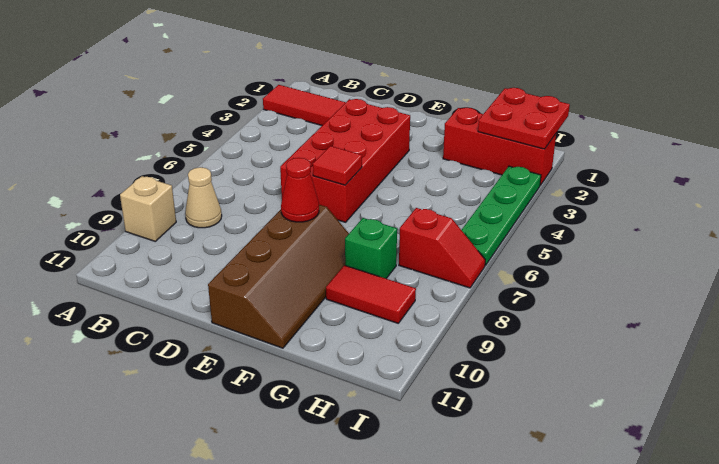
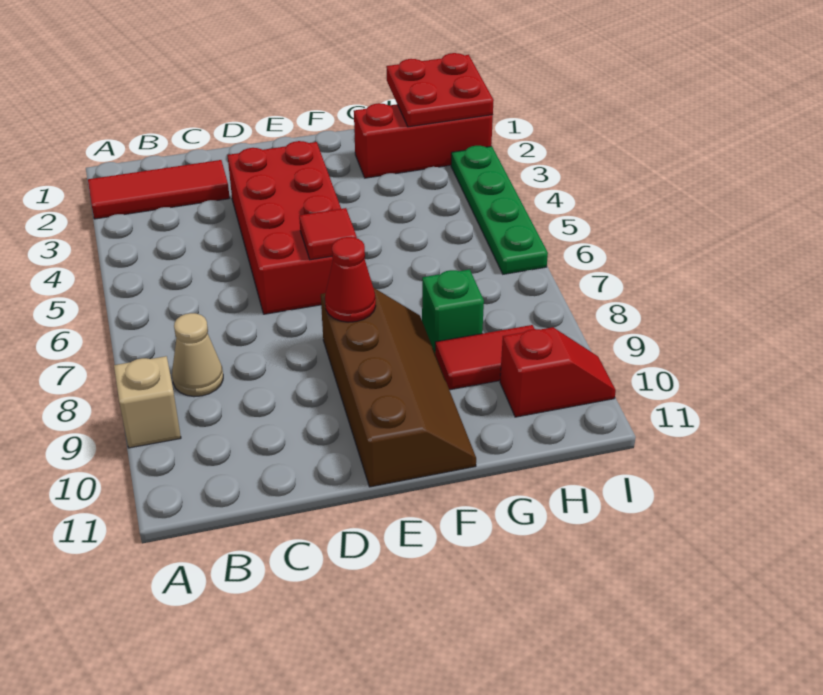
red slope H7:I7 level 1 top H -> red slope H10:I10 level 1 top H

